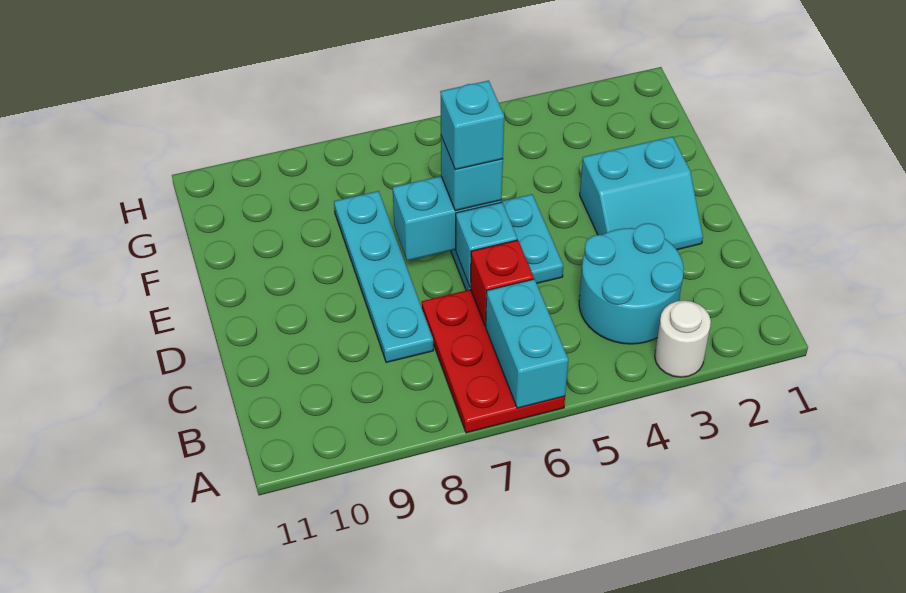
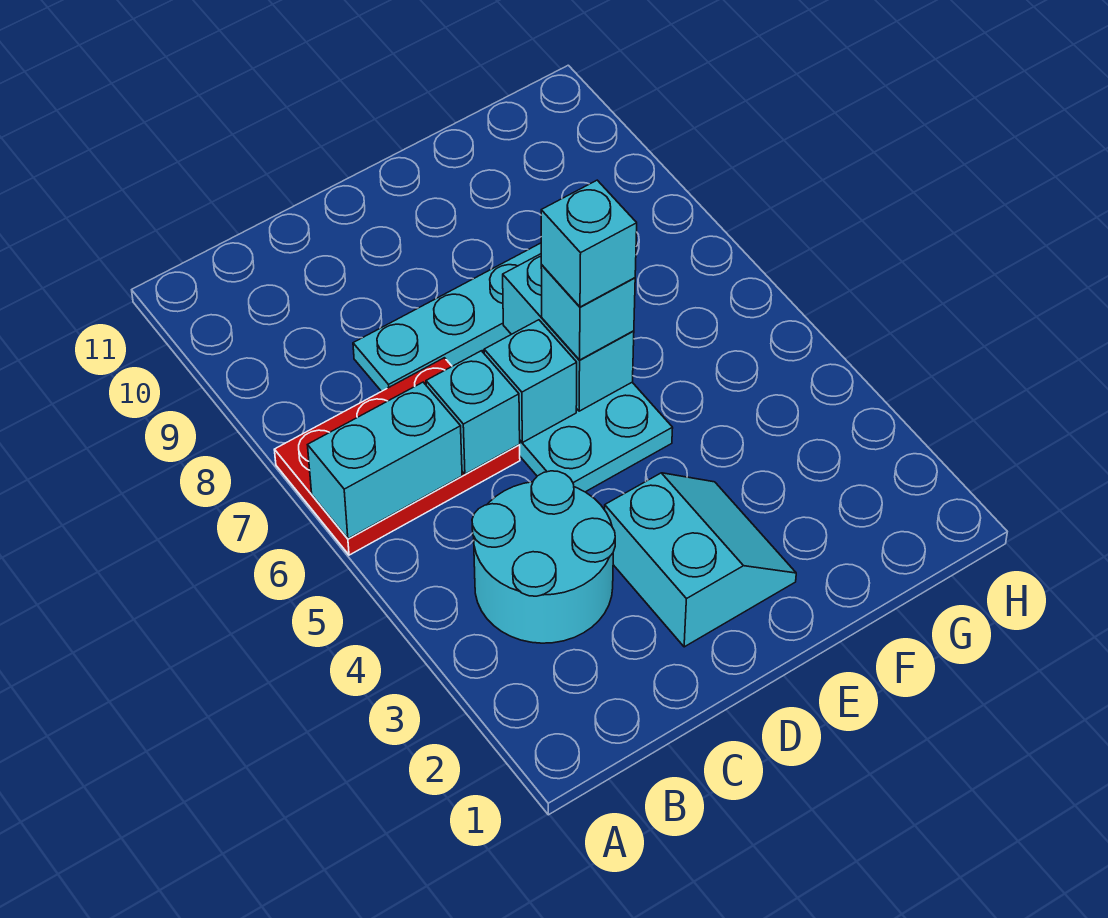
white round brick A3 level 1 -> none
red brick C6 level 2 -> cyan brick C6 level 2
cyan slope D2:E3 level 1 top E -> cyan slope D2:E3 level 1 top D

